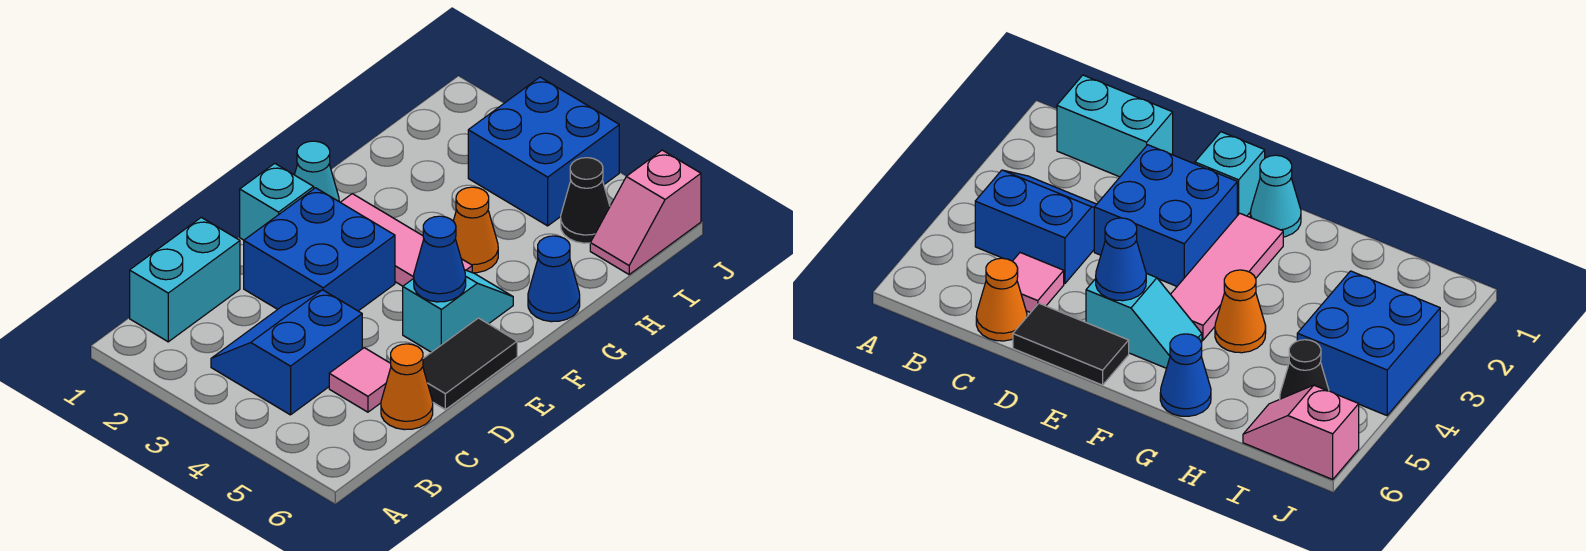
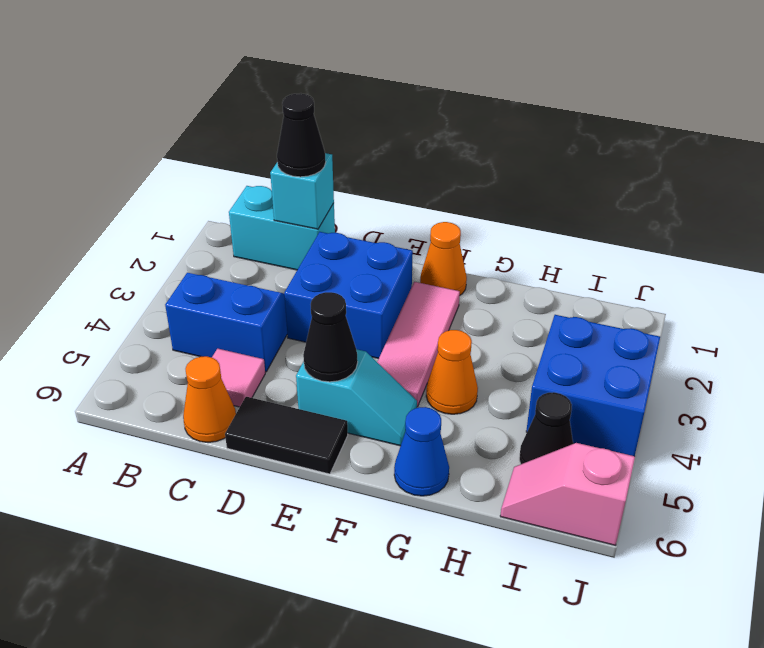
none -> black cone C1 level 3
cyan brick E1 level 1 -> cyan brick C1 level 2
blue cone E5 level 2 -> black cone E5 level 2
cyan cone F1 level 1 -> orange cone F1 level 1

